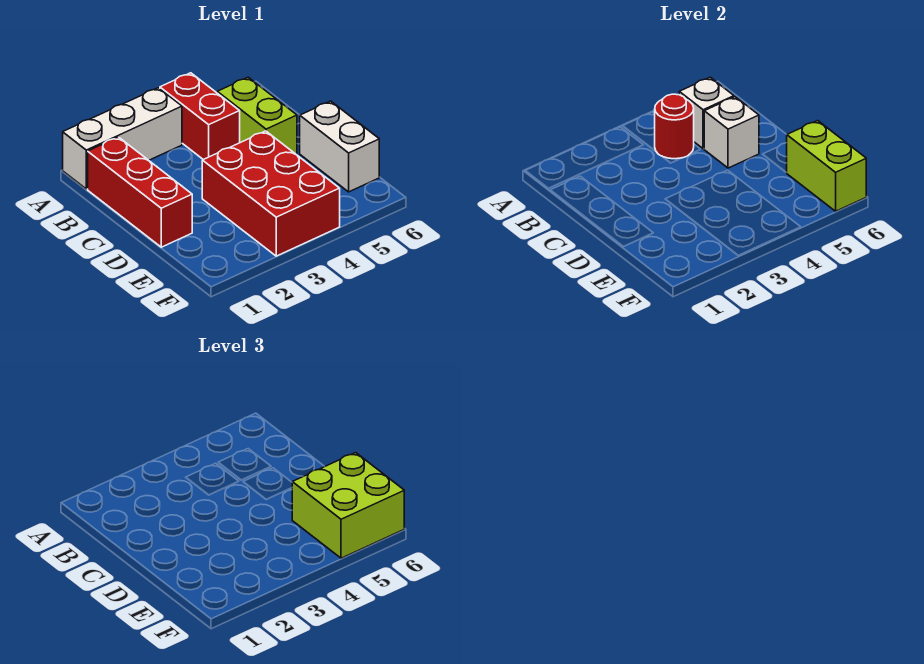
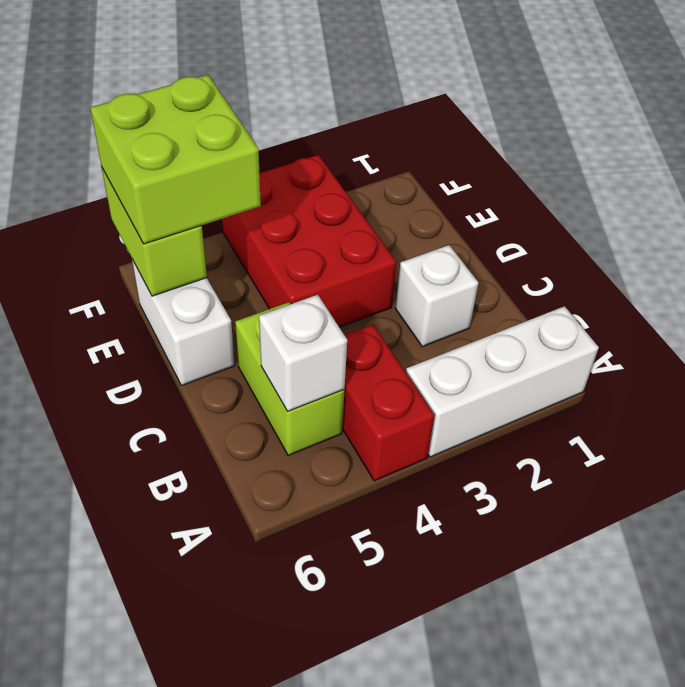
red brick B1:D1 level 1 -> none
red round brick B4 level 2 -> none
white brick C5 level 2 -> white brick C2 level 1

